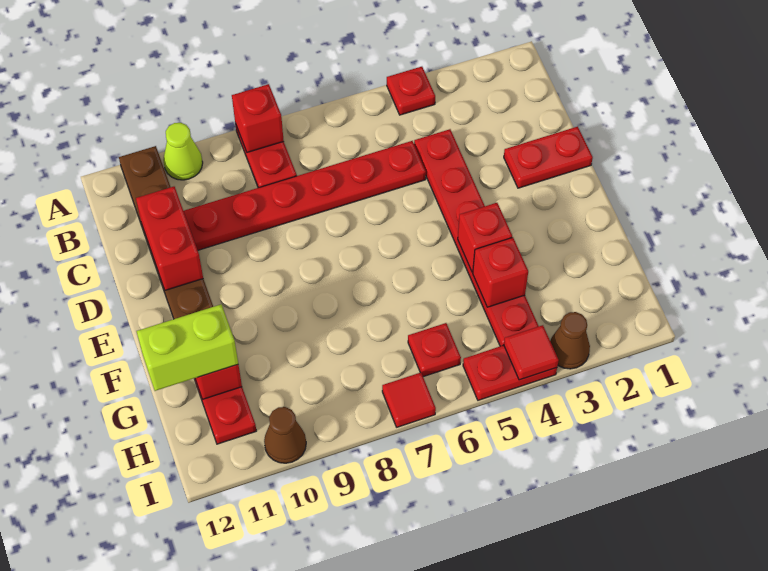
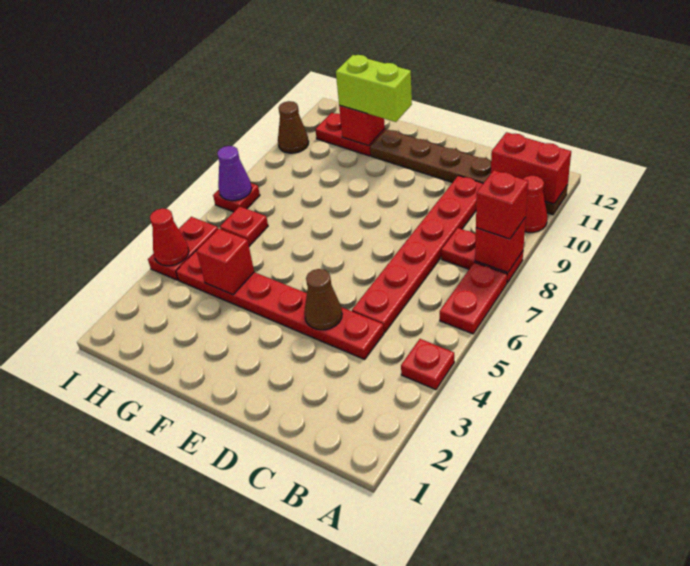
lime cone A10 level 1 -> red cone A10 level 1
red brick C11:D11 level 2 -> red brick A11:B11 level 2
red plate D1:D2 level 1 -> red plate A6:A7 level 1
red brick F4 level 2 -> red brick A8 level 3
lime brick G11:G12 level 3 -> lime brick F11:G11 level 3
brown cone I3 level 1 -> brown cone D4 level 2
red tile I4 level 2 -> red cone I4 level 2
red tile I7 level 1 -> red plate I7 level 1
none -> purple cone I7 level 2

